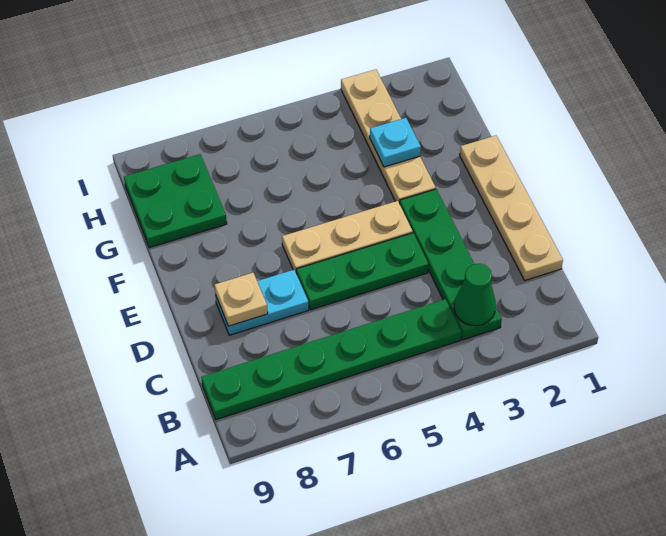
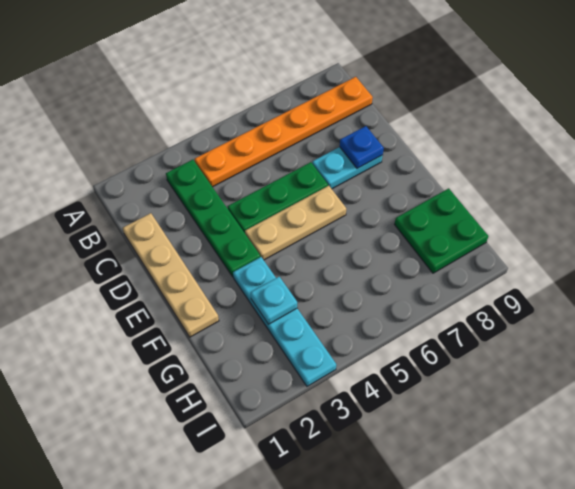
green cone B3 level 2 -> none
green plate B4:B9 level 1 -> orange plate B4:B9 level 1
tan plate D8 level 2 -> blue plate D8 level 2
tan plate F3:I3 level 1 -> cyan plate F3:I3 level 1

